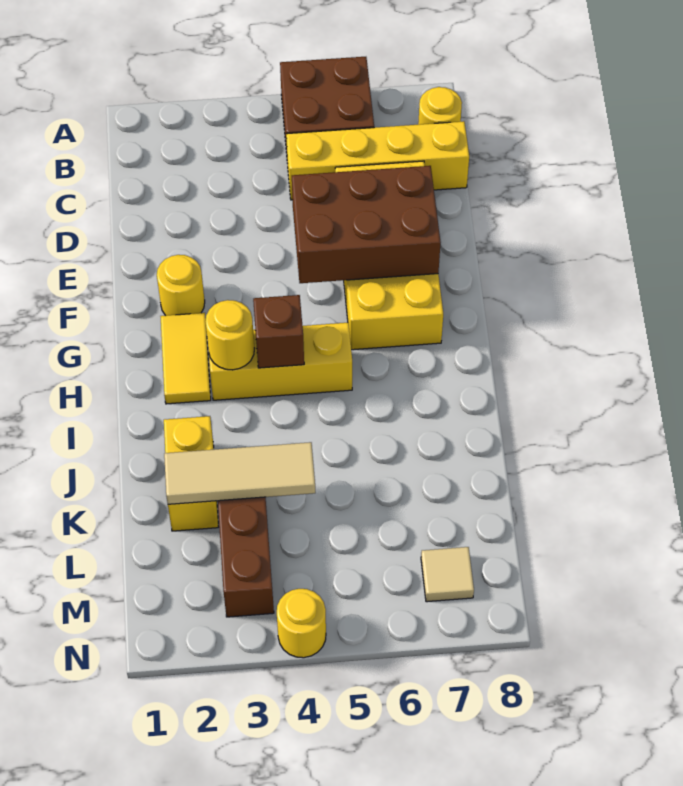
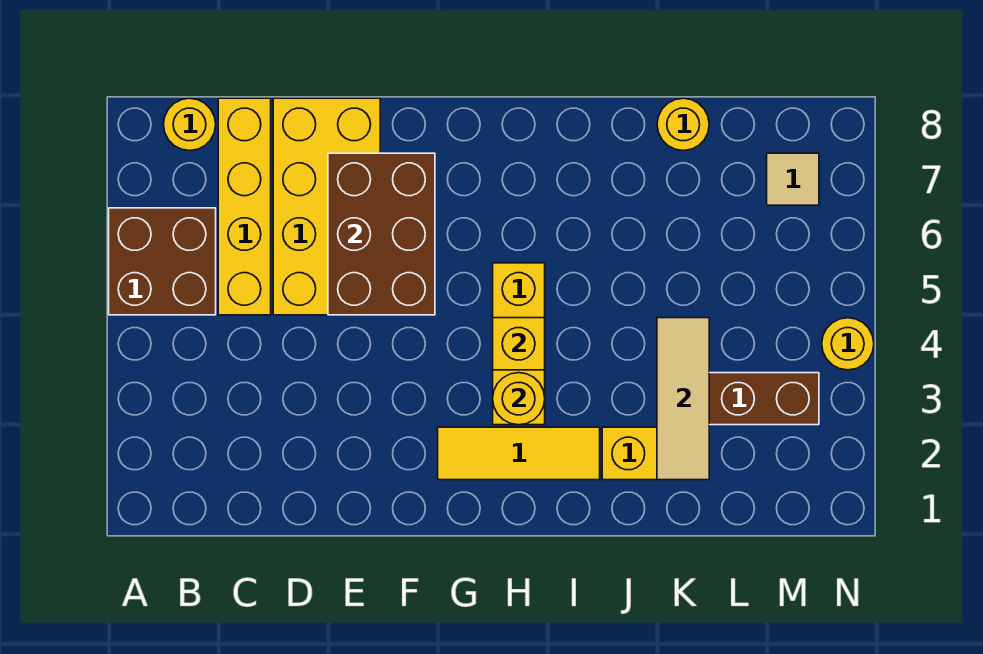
yellow brick D6:G7 level 1 -> yellow brick D5:E8 level 1
yellow round brick F2 level 1 -> yellow round brick K8 level 1
yellow tile G2:H2 level 1 -> yellow tile G2:I2 level 1
brown brick H4 level 2 -> yellow brick H4 level 2

